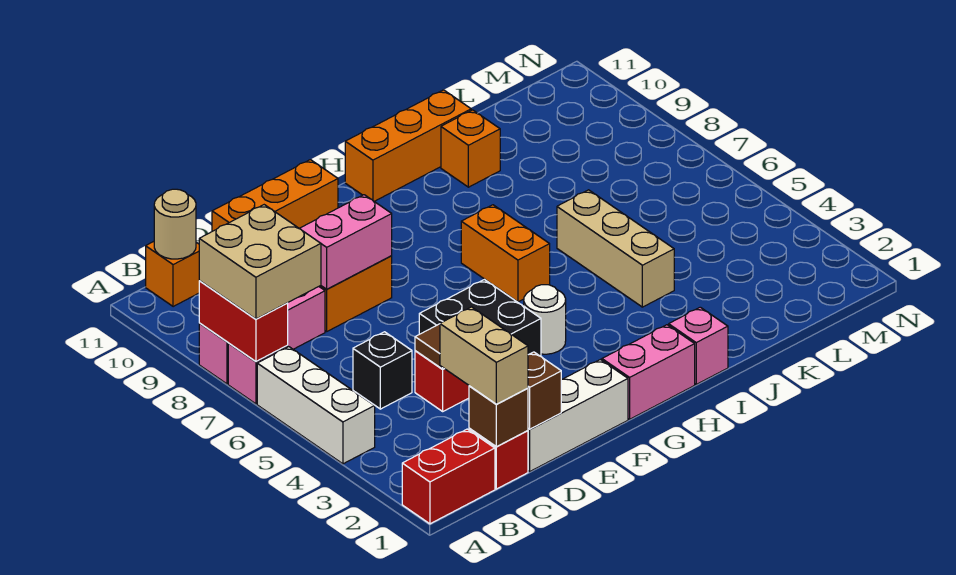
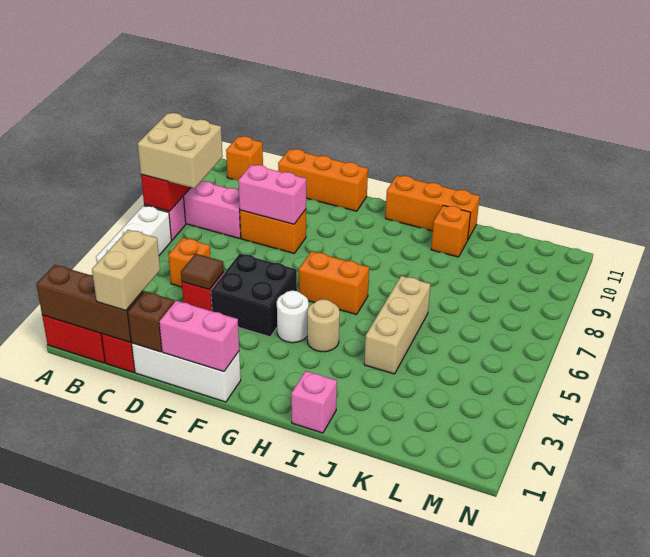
tan round brick B11 level 2 -> tan round brick H4 level 1
brown brick C1 level 2 -> brown brick A1:C1 level 2
black brick C5 level 1 -> orange brick C5 level 1
pink brick G1:H1 level 1 -> pink brick E1:F1 level 2
orange brick H6:H7 level 1 -> orange brick G6:H6 level 1

